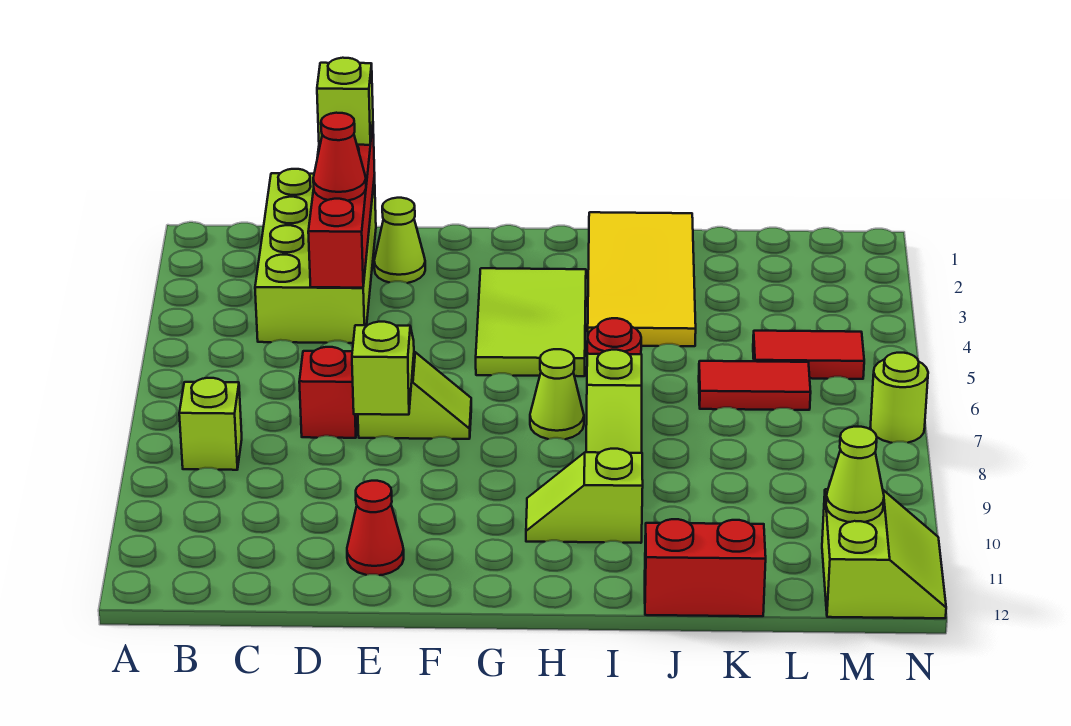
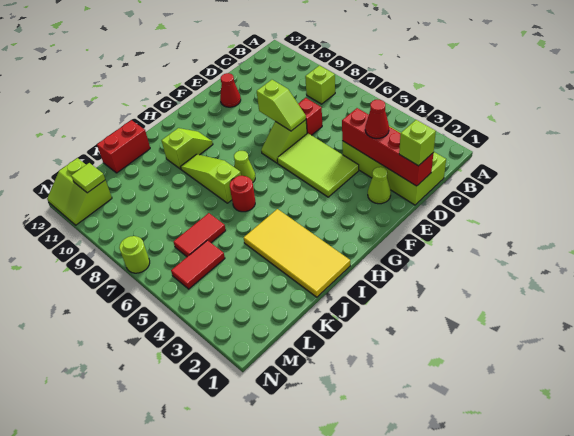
lime tile G3:H5 level 1 -> lime tile E4:F6 level 1
lime cone M11 level 2 -> lime tile M11 level 2

